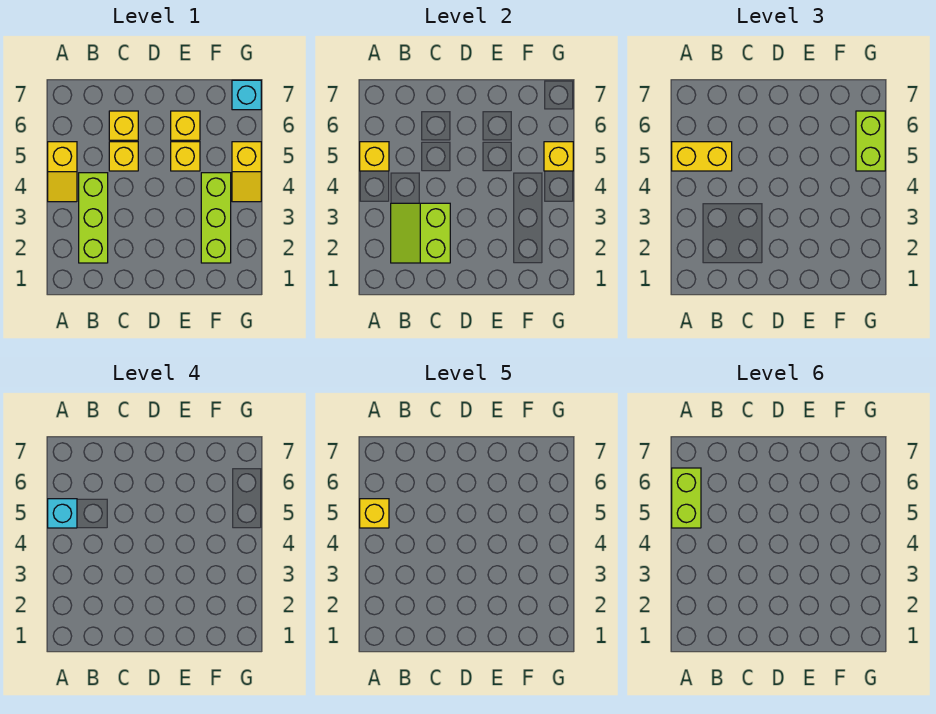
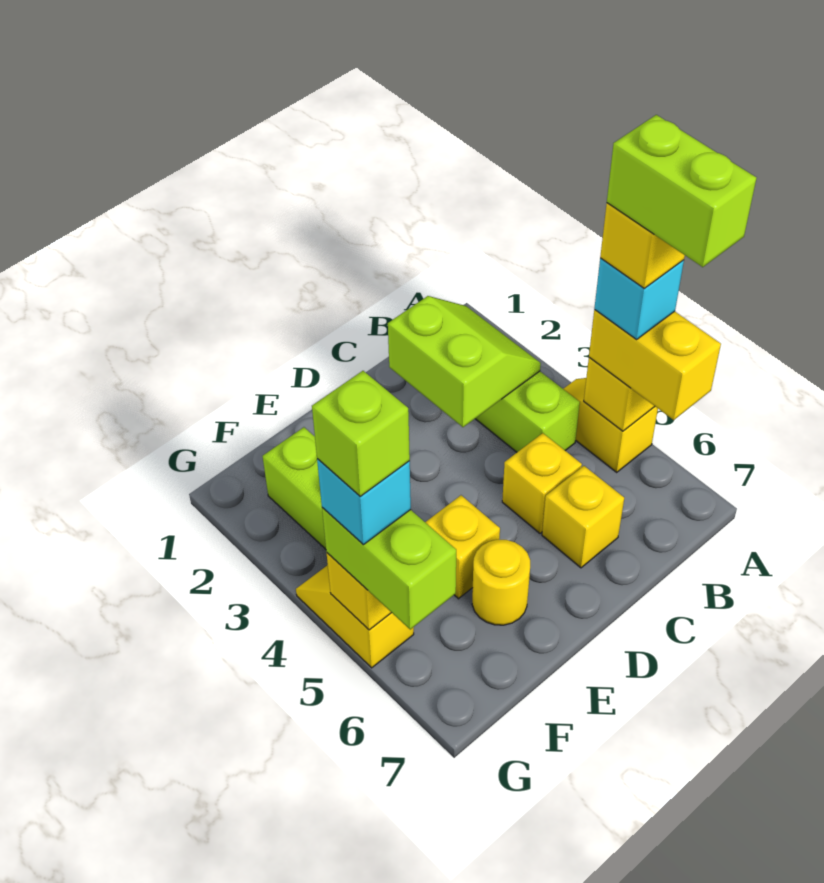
yellow brick A5:B5 level 3 -> yellow brick A5:A6 level 3
yellow brick E6 level 1 -> yellow round brick E6 level 1
none -> lime brick G5 level 5
cyan brick G7 level 1 -> cyan brick G5 level 4

